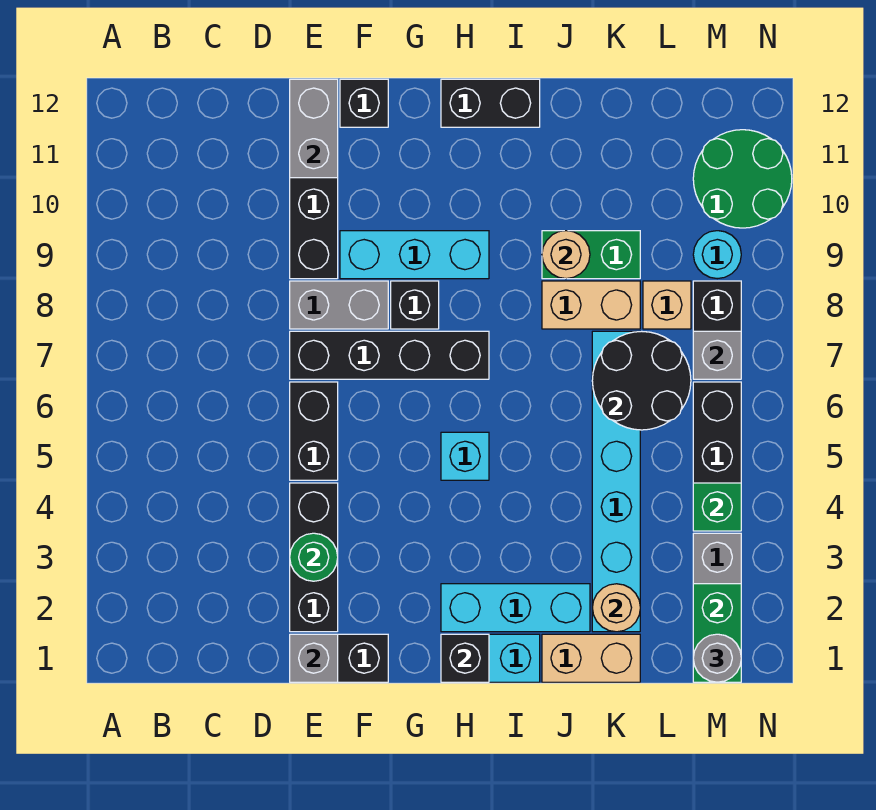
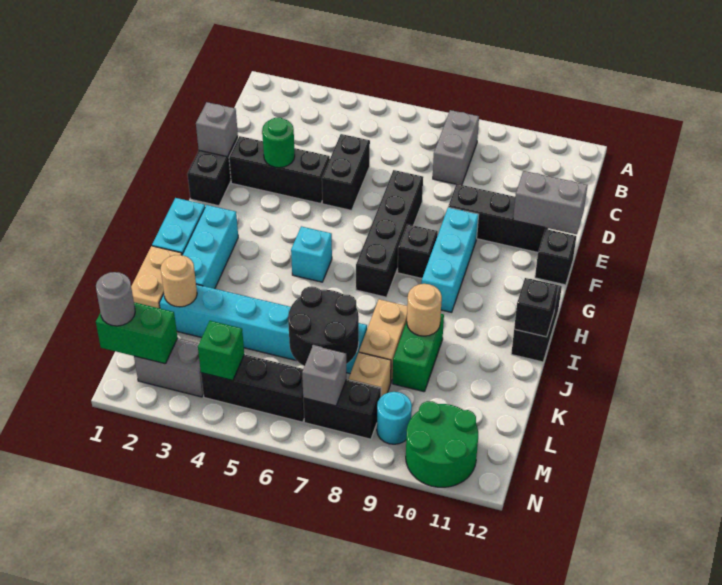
black brick E5:E6 level 1 -> black brick D5:E5 level 1
grey brick E8:F8 level 1 -> grey brick B8:C8 level 1
black brick H1 level 2 -> black brick I12 level 2

